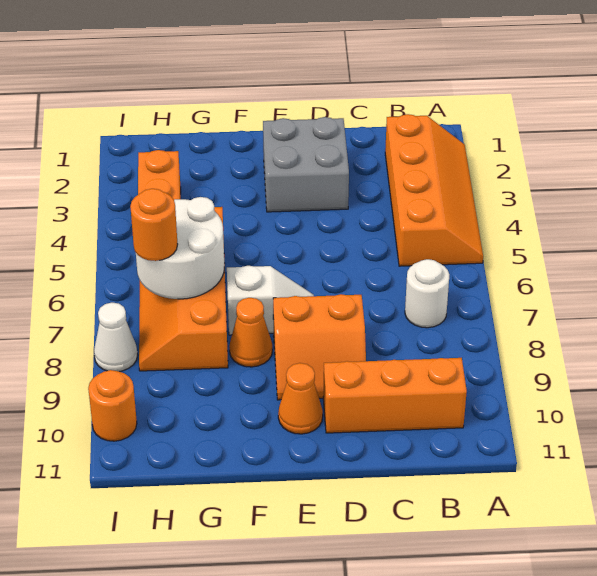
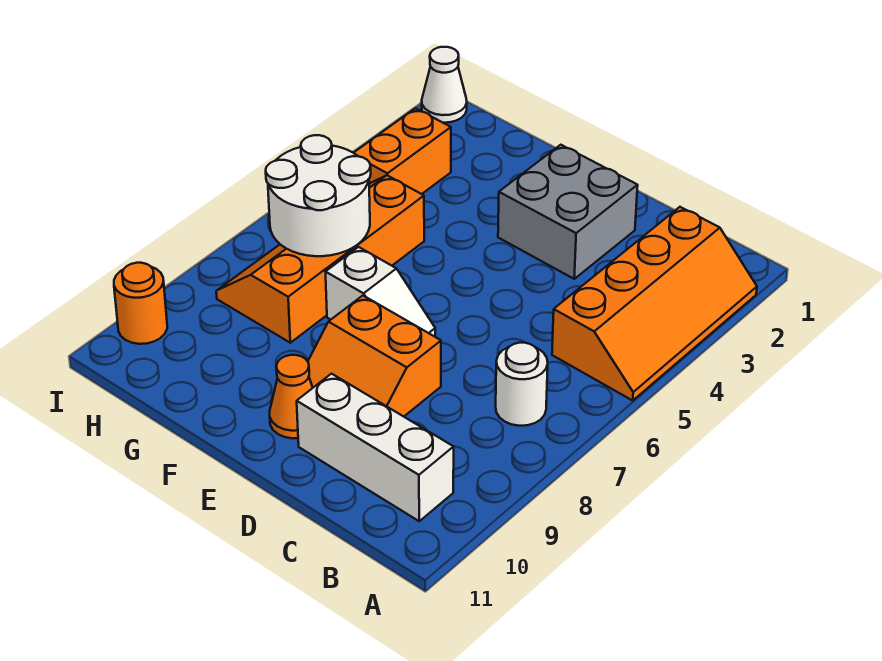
orange brick B10:D10 level 1 -> white brick B10:D10 level 1
orange cone F8 level 1 -> none
orange round brick H7 level 3 -> none
white cone I8 level 1 -> white cone I1 level 1

